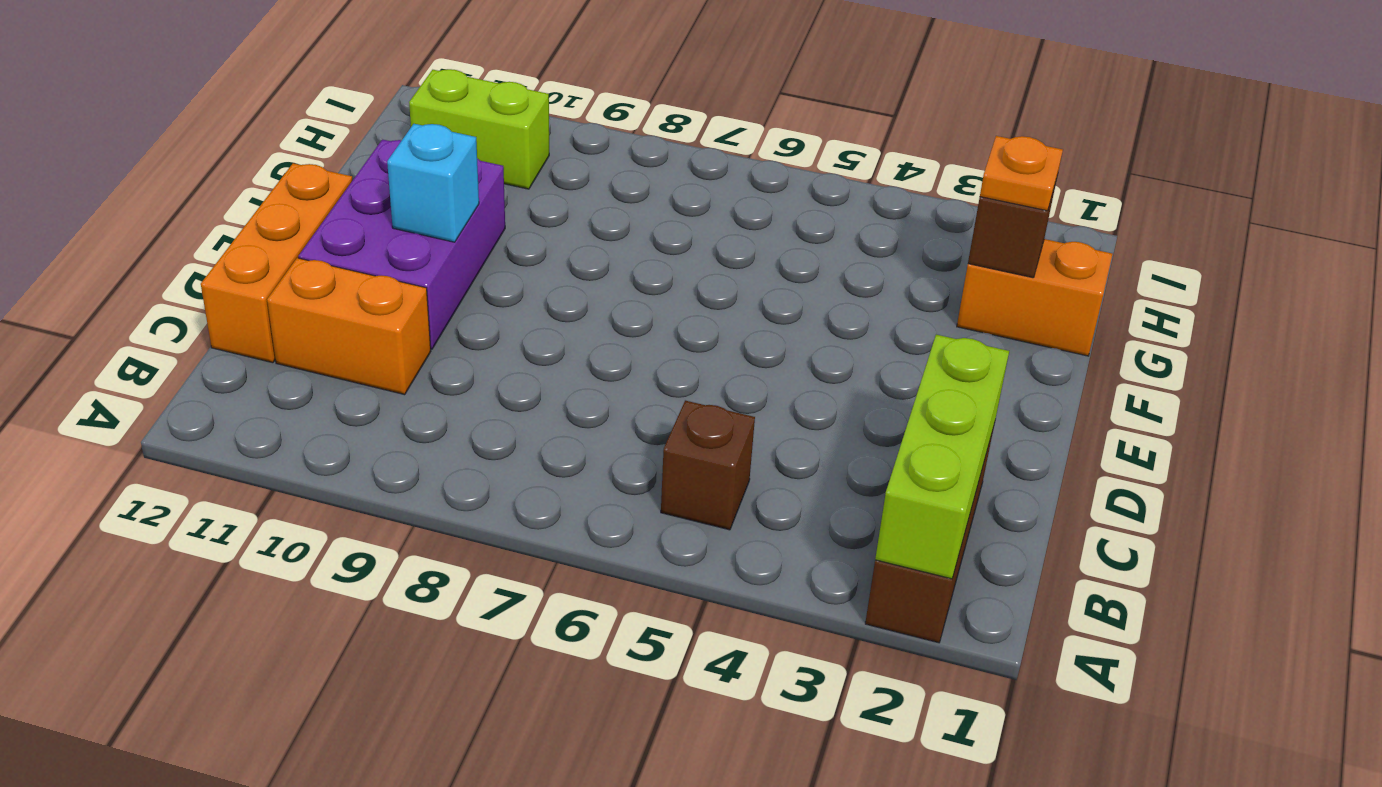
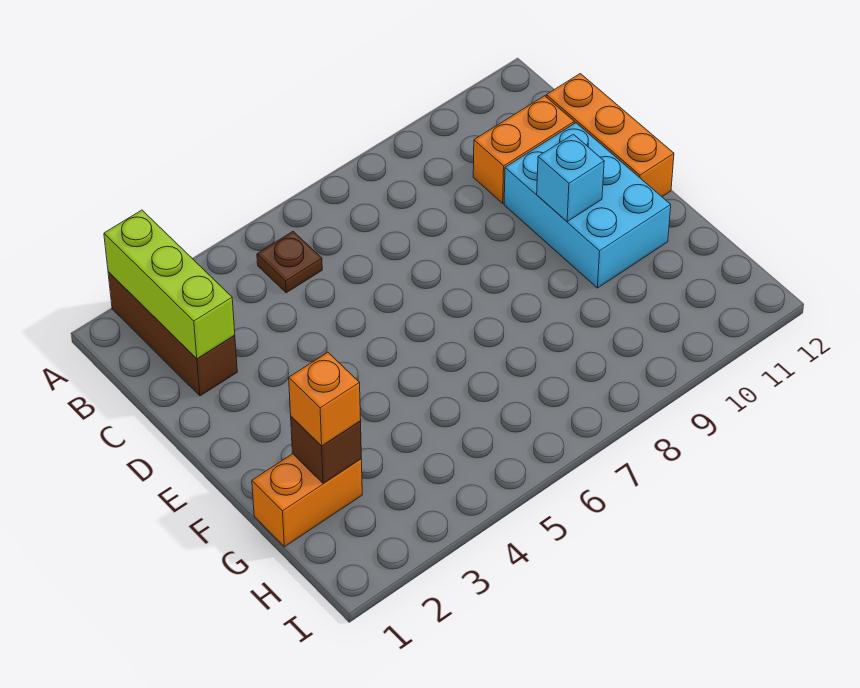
brown brick B5 level 1 -> brown plate B5 level 1
purple brick D10:F11 level 1 -> cyan brick D10:F11 level 1
orange plate G2 level 3 -> orange brick G2 level 3
lime brick H10:H11 level 1 -> none

